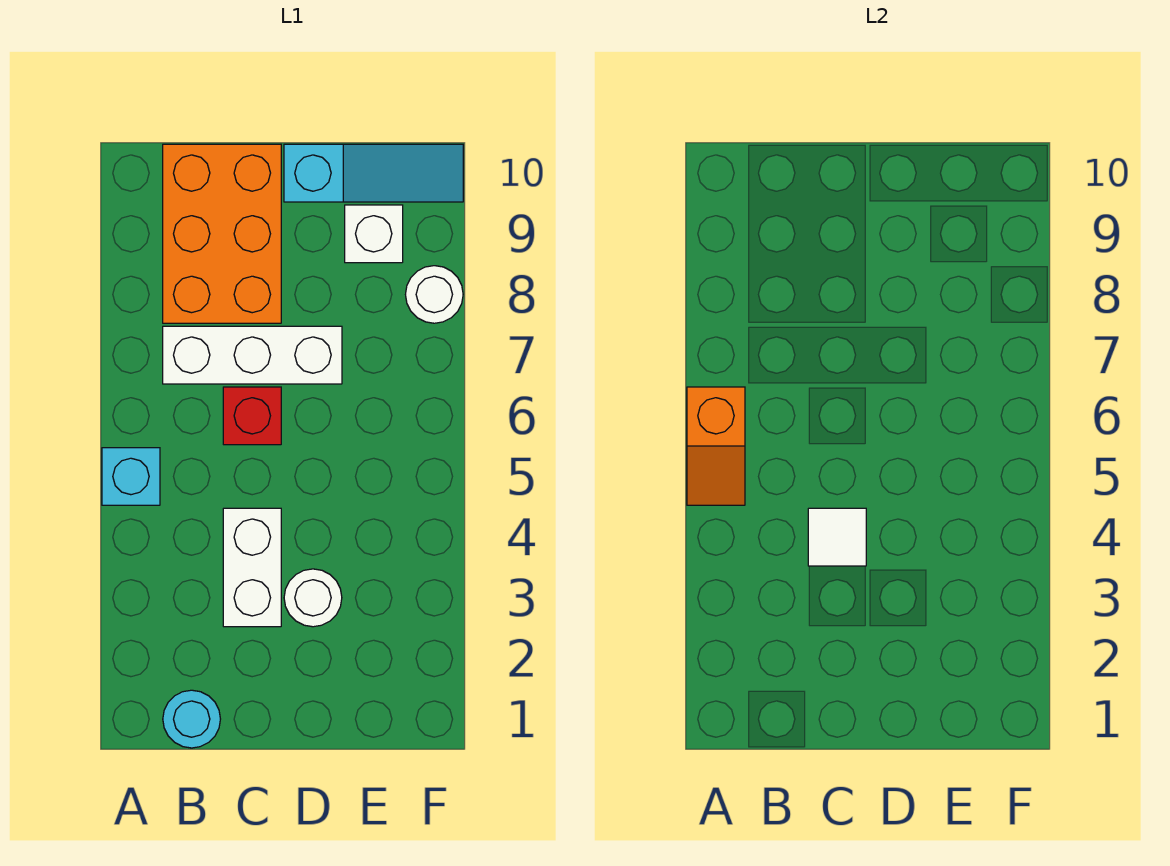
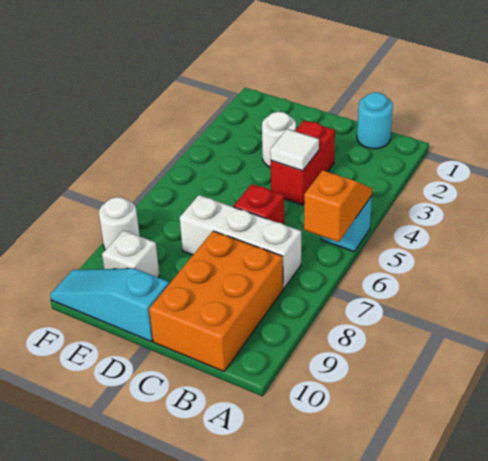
white brick C3:C4 level 1 -> red brick C3:C4 level 1

